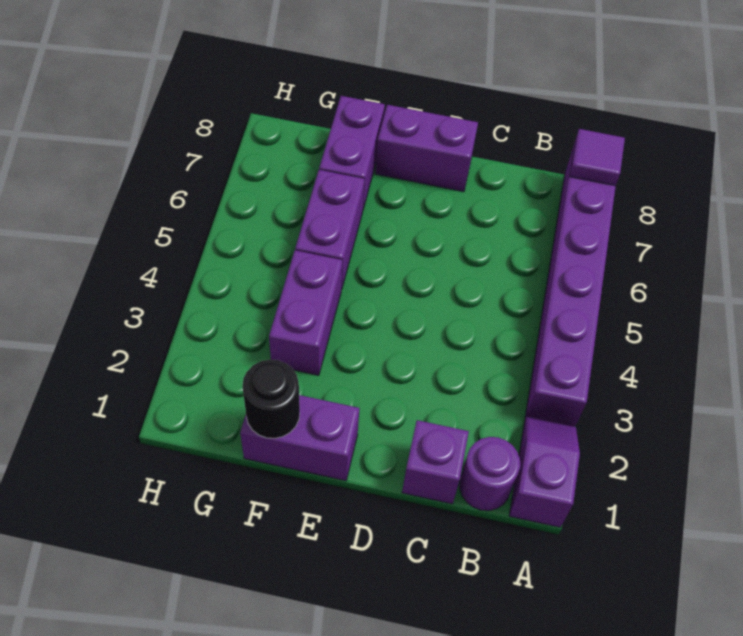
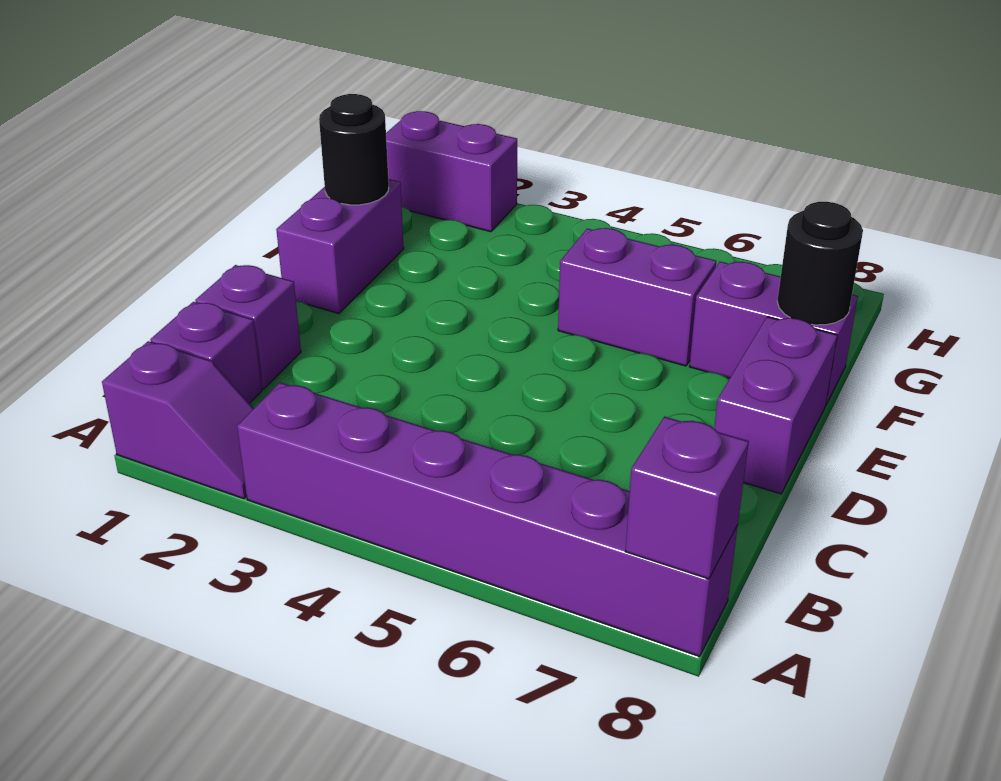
purple tile A8 level 2 -> purple brick A8 level 2
purple round brick B1 level 1 -> purple brick B1 level 1
purple brick F3:F4 level 1 -> purple brick H1:H2 level 1
none -> black round brick F8 level 2

